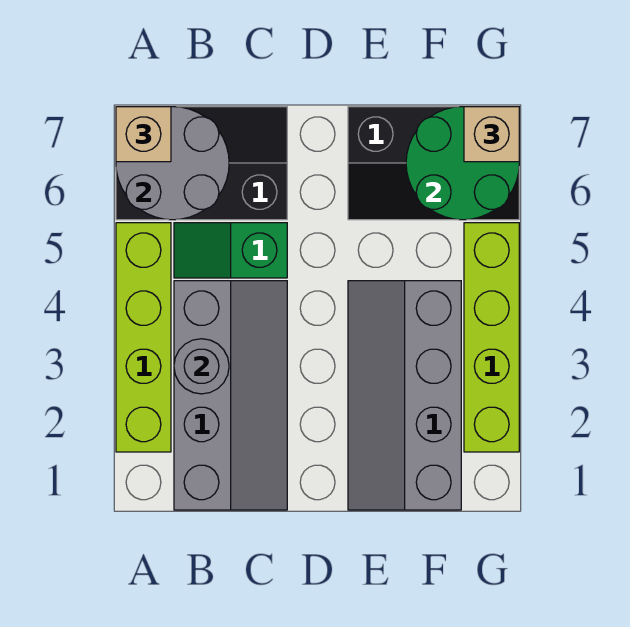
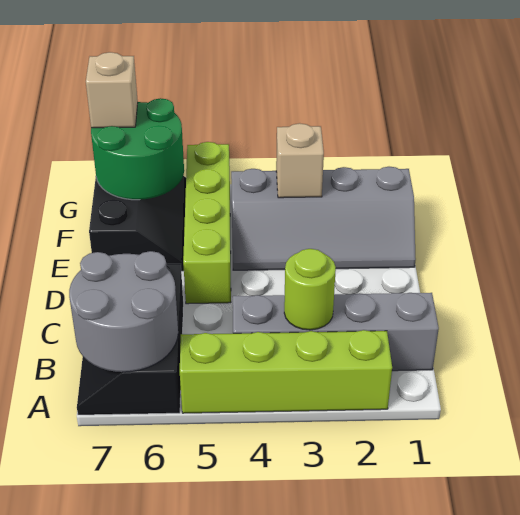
tan brick A7 level 3 -> tan brick F3 level 2
grey round brick B3 level 2 -> lime round brick B3 level 2
green slope B5:C5 level 1 top C -> none
lime brick G2:G5 level 1 -> lime brick D5:G5 level 1

